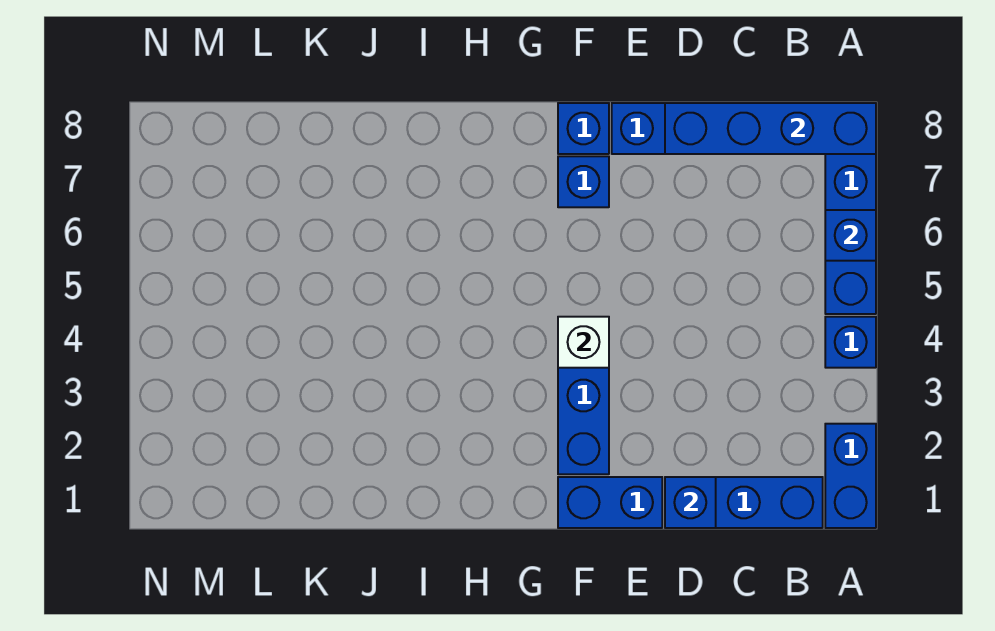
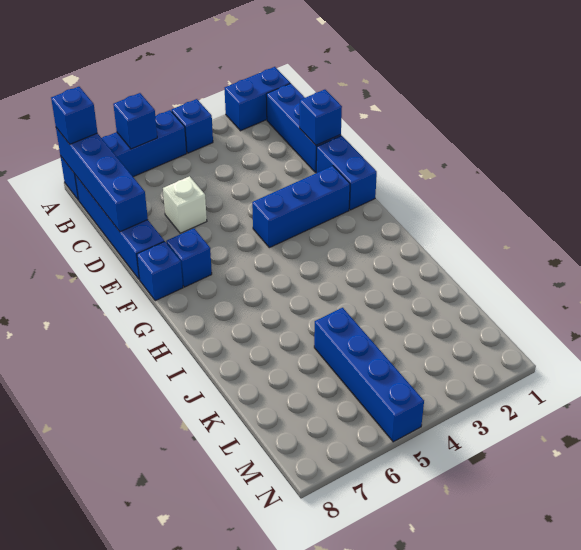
none -> blue brick A8 level 3
white brick F4 level 2 -> white brick D6 level 1
none -> blue brick K5:N5 level 1

